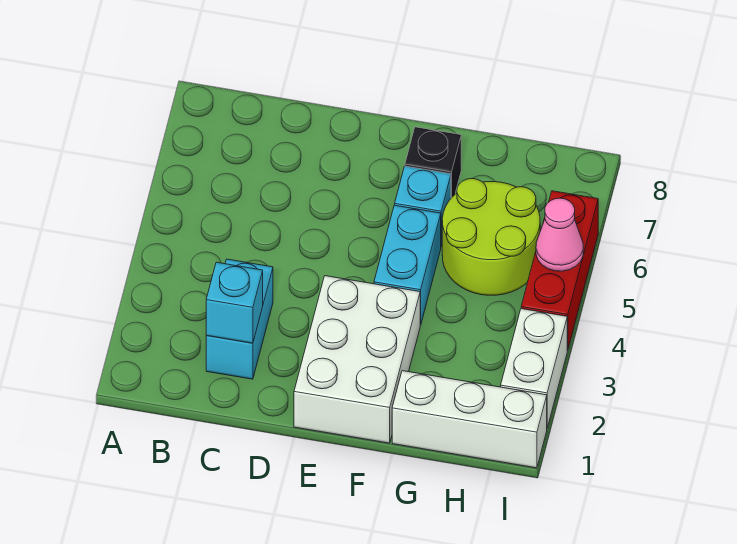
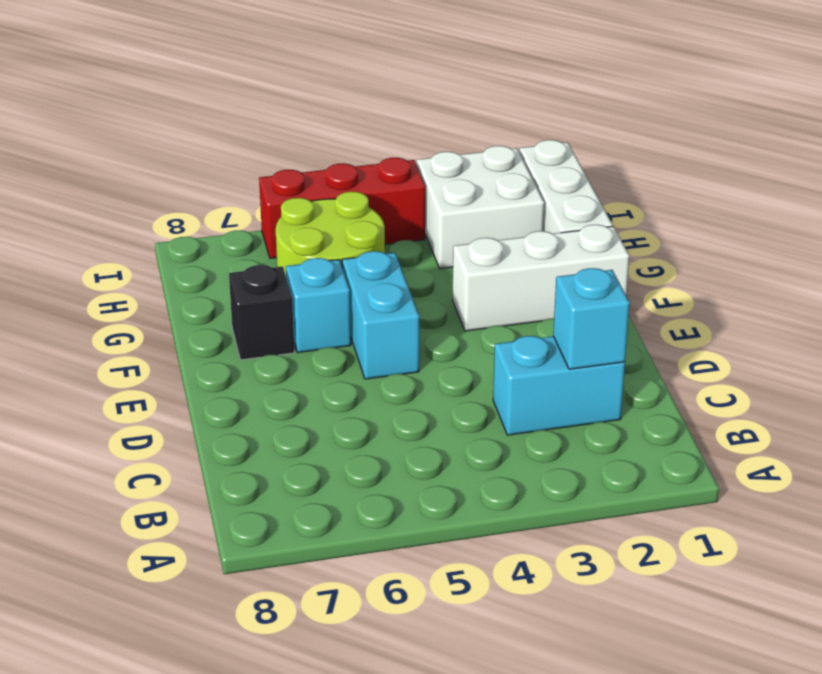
white brick E1:F3 level 1 -> white brick F1:F3 level 1
cyan brick F4:F5 level 1 -> cyan brick E5:F5 level 1
white brick I2:I3 level 1 -> white brick H2:I3 level 1
pink cone I5 level 2 -> none

